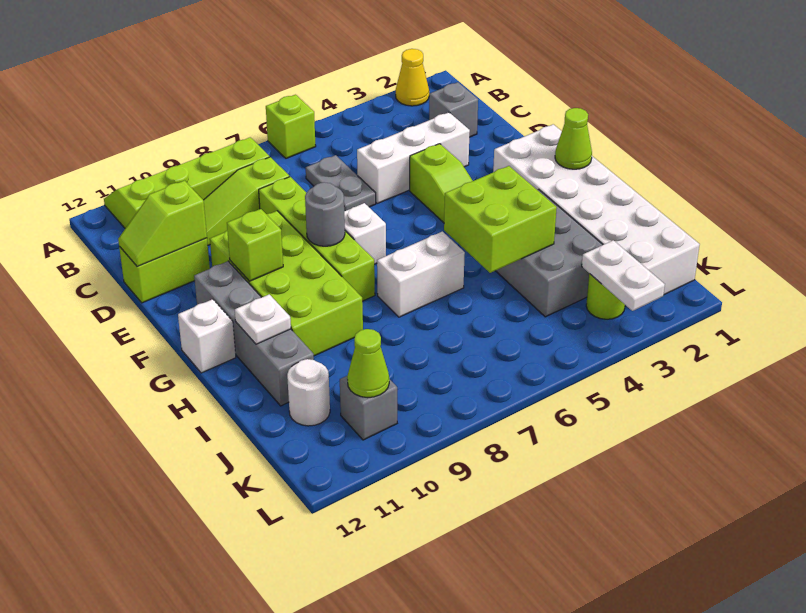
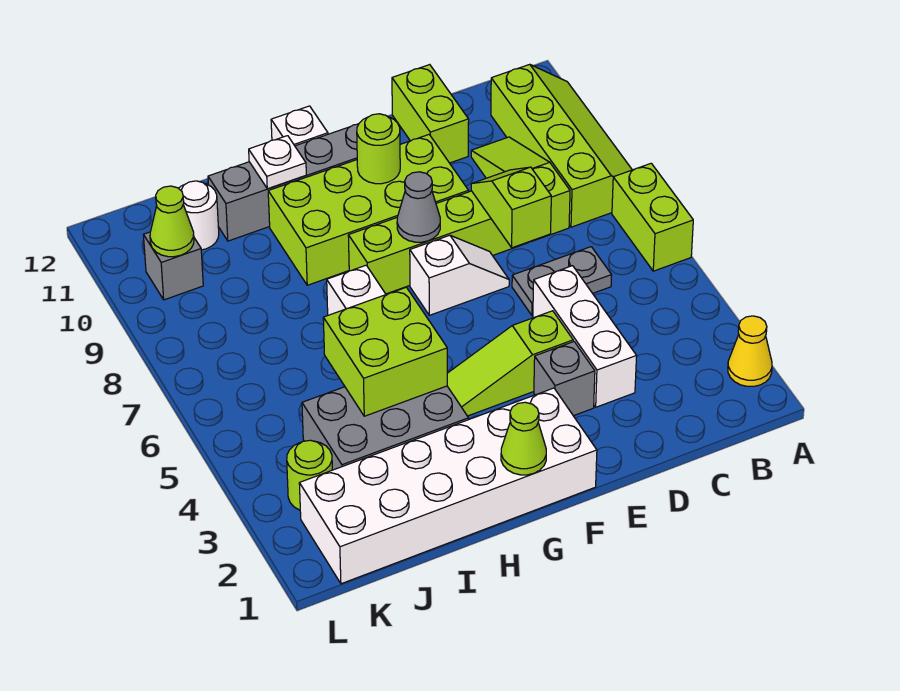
lime brick A6 level 1 -> lime brick A6:A7 level 1
grey brick C2 level 1 -> grey brick E3 level 1
lime slope D11:D12 level 2 top 11 -> lime slope D7:D8 level 2 top 7
grey round brick F8 level 2 -> grey cone F8 level 2
lime brick F10 level 2 -> lime round brick F10 level 2
white plate K3:L3 level 2 -> none

